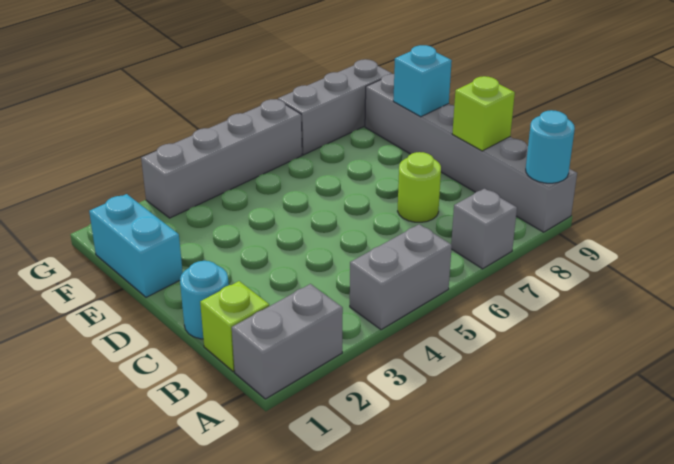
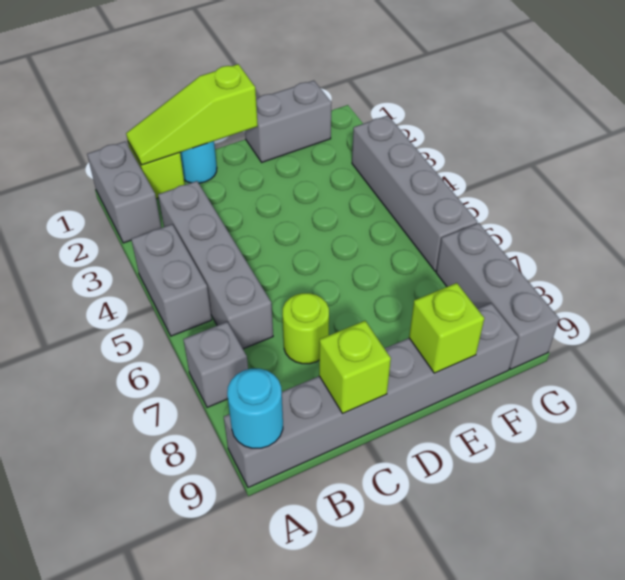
none -> lime slope B1:D1 level 2 top D
none -> grey brick B3:B6 level 1
cyan brick E1:F1 level 1 -> grey brick E1:F1 level 1
cyan brick E9 level 2 -> lime brick E9 level 2

